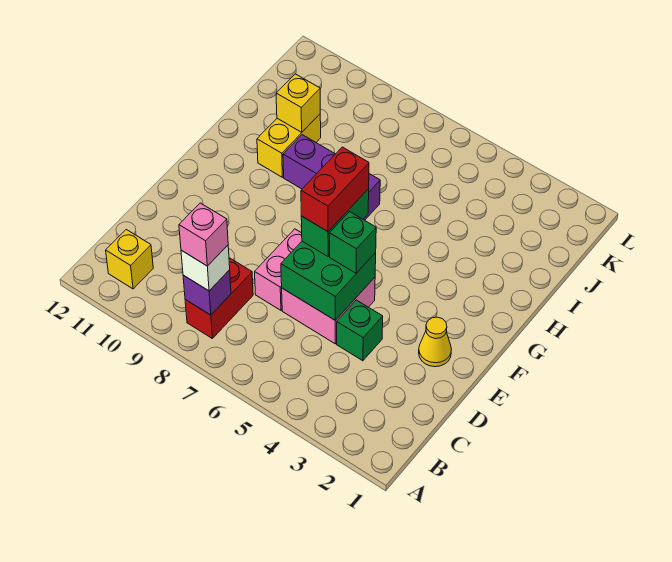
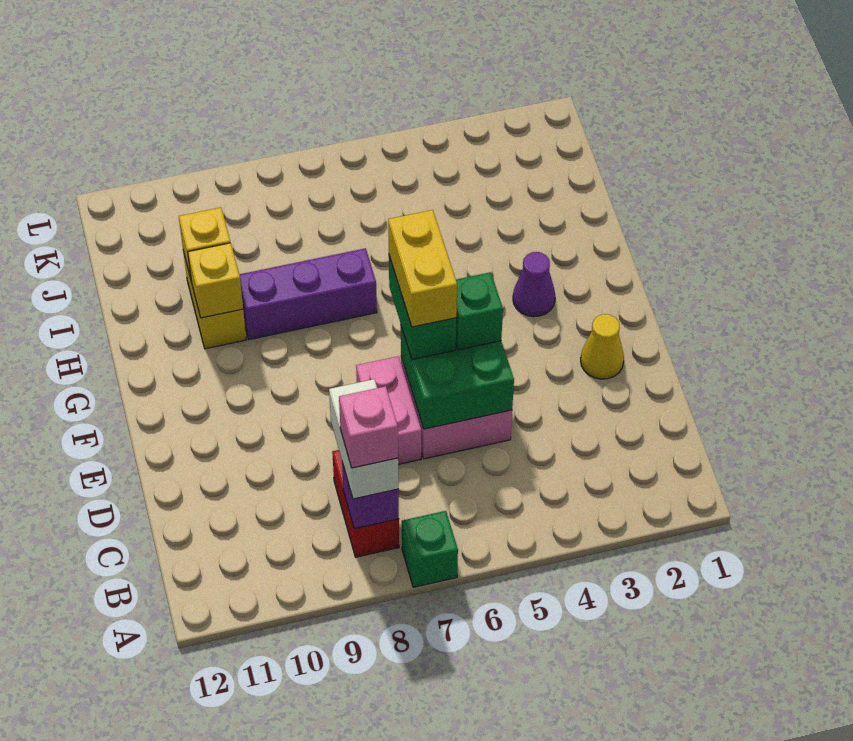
white brick B8 level 3 -> white brick B8:C8 level 3
yellow brick B11 level 1 -> yellow brick H10 level 2
green brick D4 level 1 -> green brick A7 level 1
red brick E6:F6 level 4 -> yellow brick E6:F6 level 4
none -> purple cone G3 level 1

